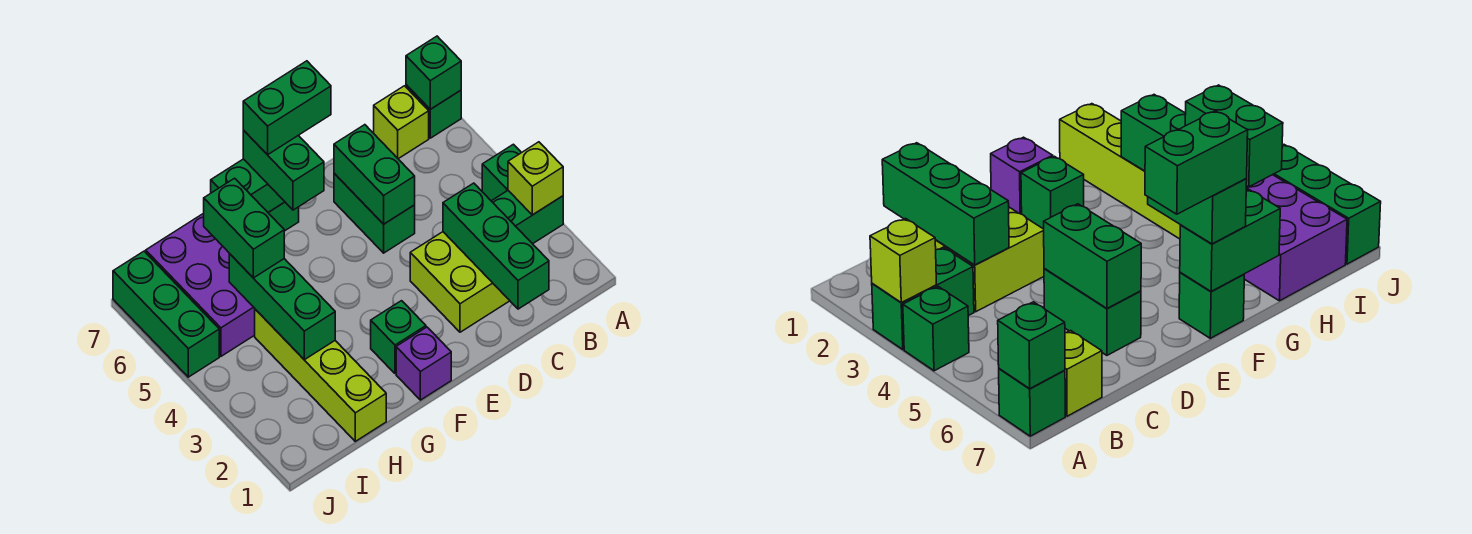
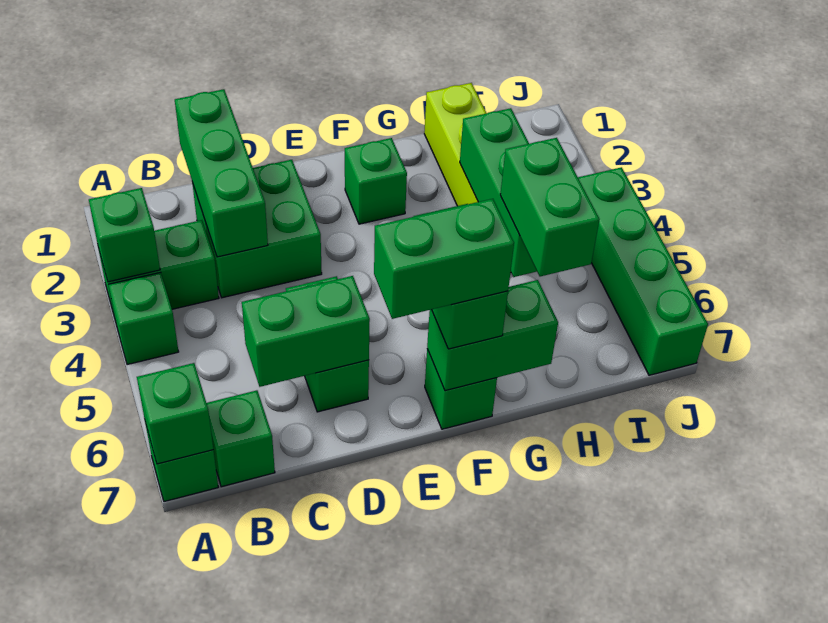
lime brick A3 level 2 -> green brick A3 level 2
lime brick B7 level 1 -> green brick B7 level 1
lime brick C2:D3 level 1 -> green brick C2:D3 level 1
green brick D5:D6 level 2 -> green brick C6:D6 level 2
purple brick F1 level 1 -> none
purple brick H5:I7 level 1 -> none
green brick J5:J7 level 1 -> green brick J4:J7 level 1

